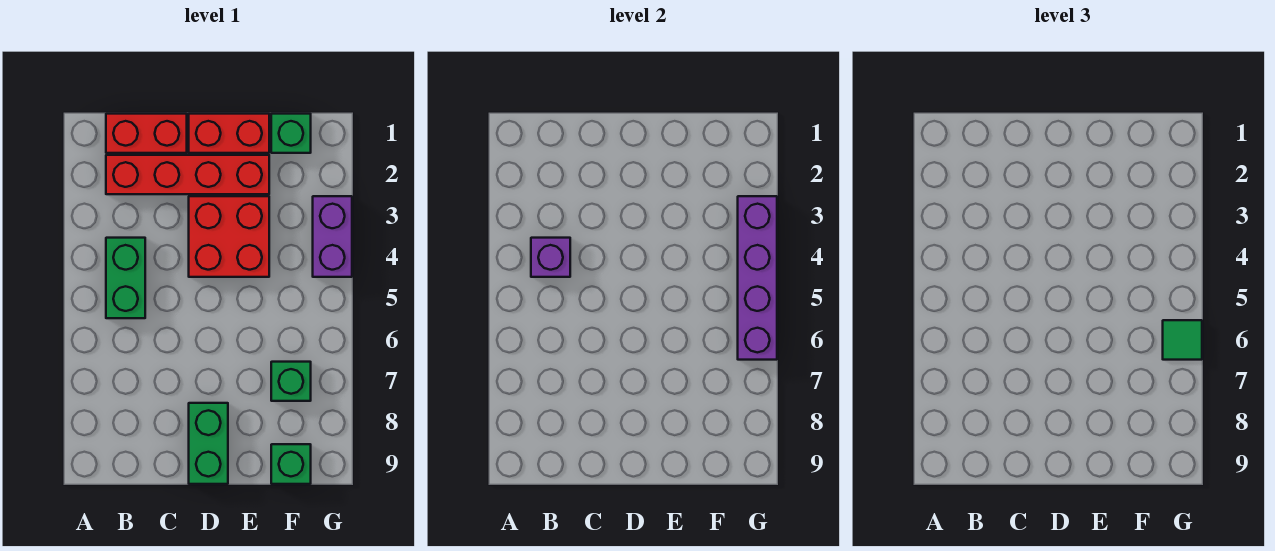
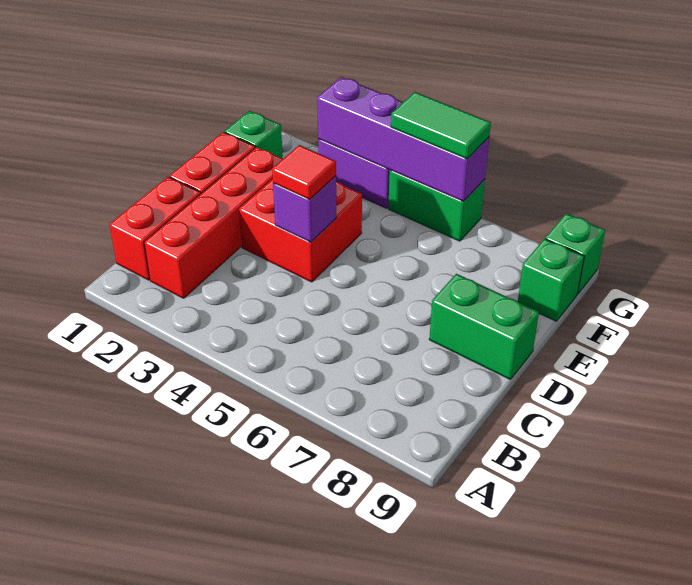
green brick B4:B5 level 1 -> green brick G5:G6 level 1
purple brick B4 level 2 -> purple brick D4 level 2
none -> red tile D4 level 3
green brick F7 level 1 -> green brick G9 level 1
green tile G6 level 3 -> green tile G5:G6 level 3

